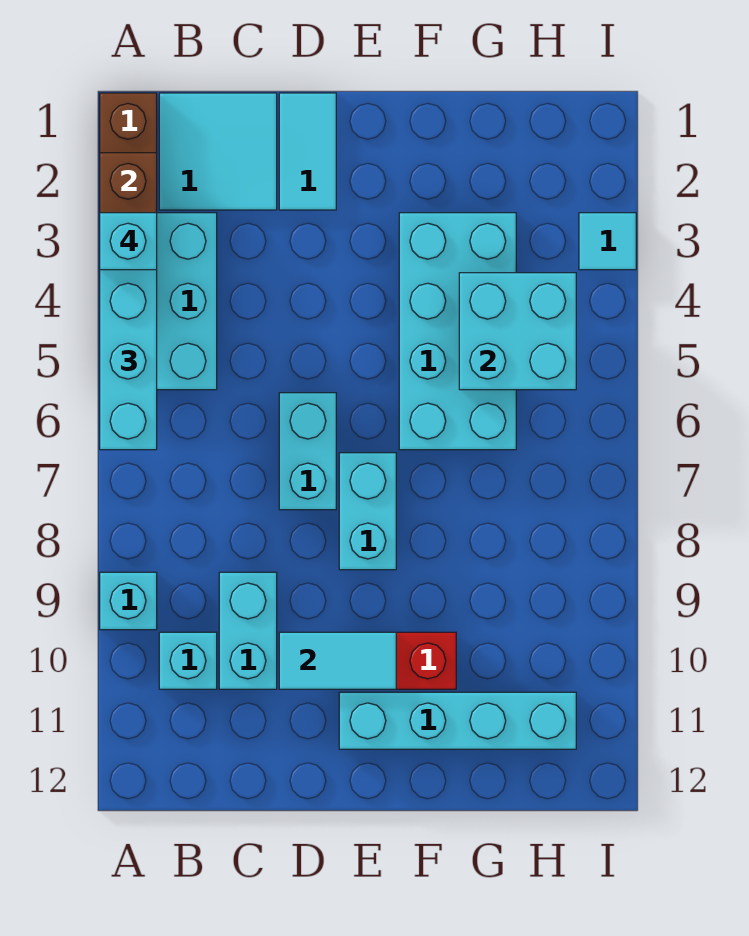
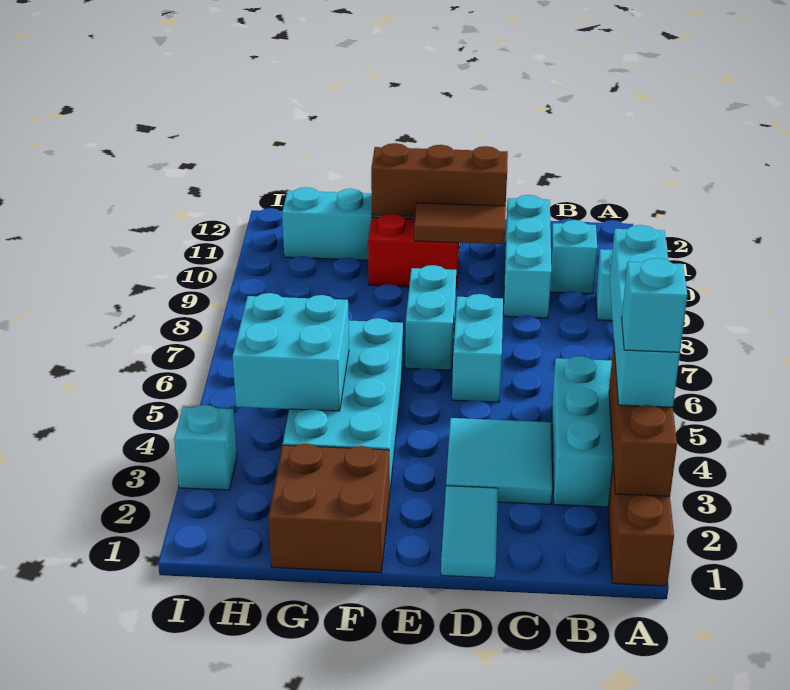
cyan tile B1:C2 level 1 -> cyan tile C3:D4 level 1
cyan brick C9:C10 level 1 -> cyan brick C9:C11 level 1
cyan tile D10:E10 level 2 -> brown tile D10:E10 level 2
none -> brown brick D11:F11 level 2
none -> brown brick F1:G2 level 1
cyan tile I3 level 1 -> cyan brick I3 level 1

